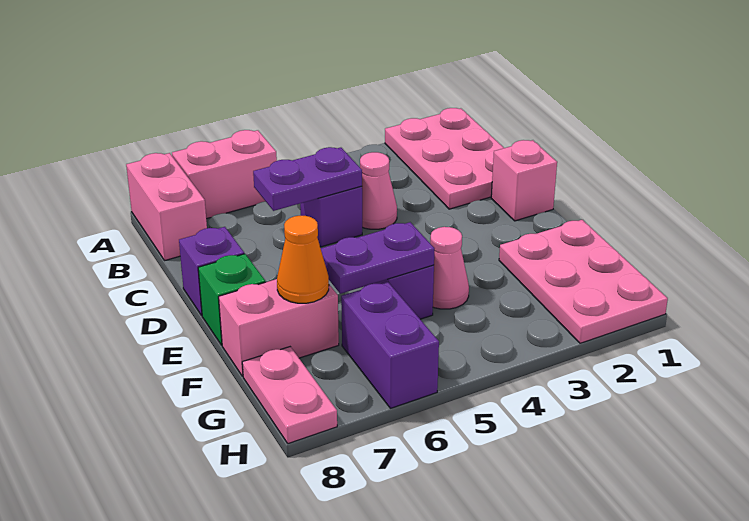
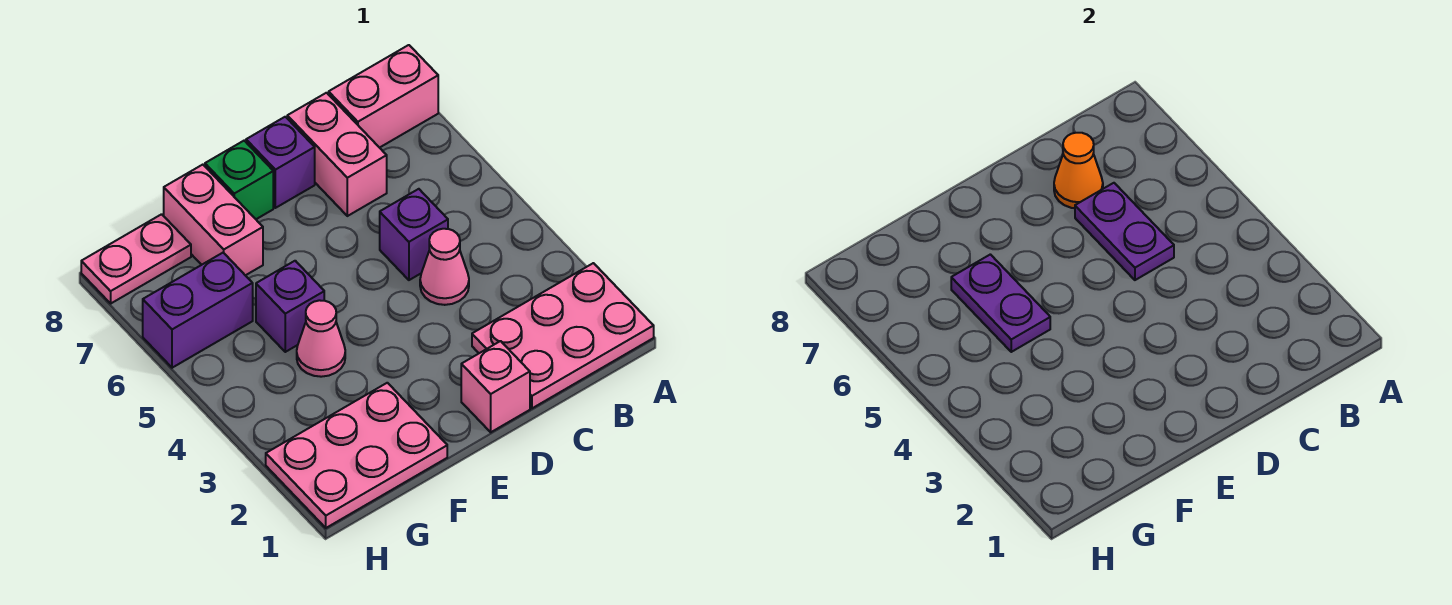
pink brick A6:A7 level 1 -> pink brick C7:C8 level 1
orange cone F7 level 2 -> orange cone C7 level 2

